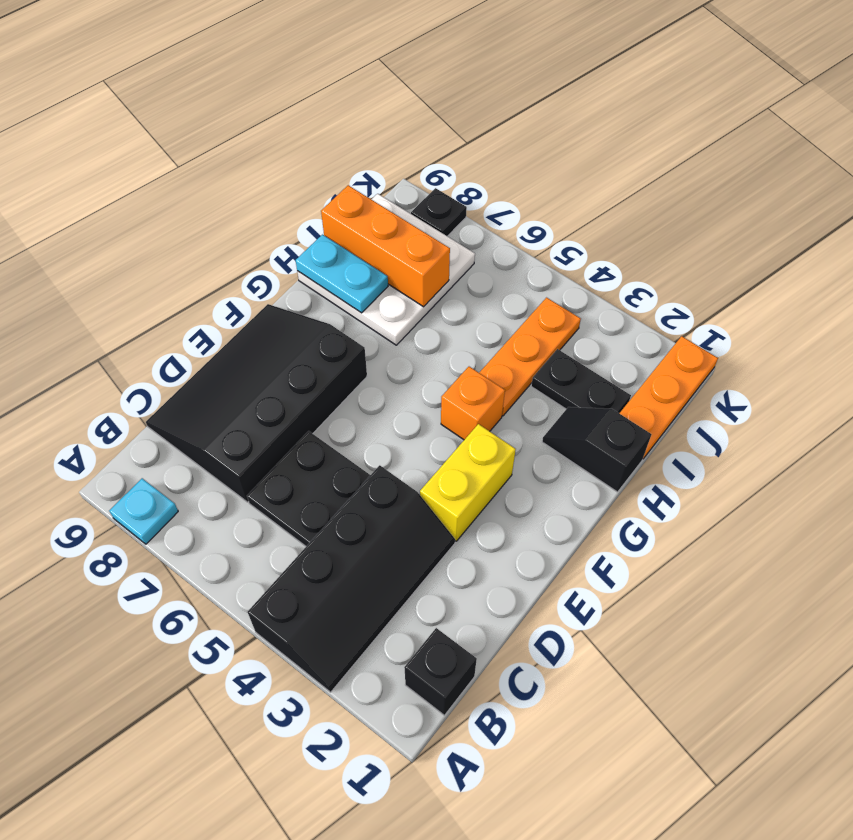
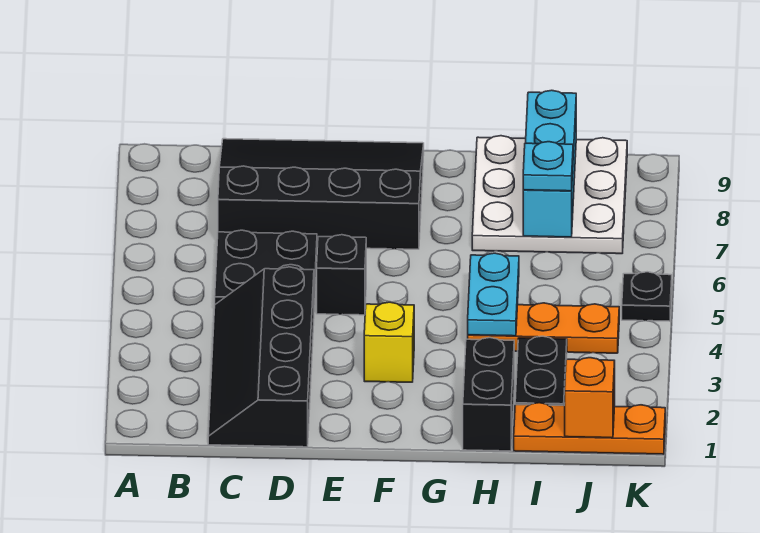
black slope A3:D4 level 1 top 4 -> black slope C1:D4 level 1 top D
cyan plate A8 level 1 -> cyan plate I7 level 3
black brick B1 level 1 -> black brick E5 level 1
yellow brick E3:F3 level 1 -> yellow brick F3 level 1
orange brick G4 level 1 -> orange brick J1 level 2
black slope H1:H2 level 1 top 1 -> black brick H1:H2 level 1
cyan plate H8:H9 level 2 -> cyan plate H4:H5 level 2
orange brick I7:I9 level 2 -> cyan brick I7:I9 level 2
black plate K8 level 1 -> black plate K5 level 1

